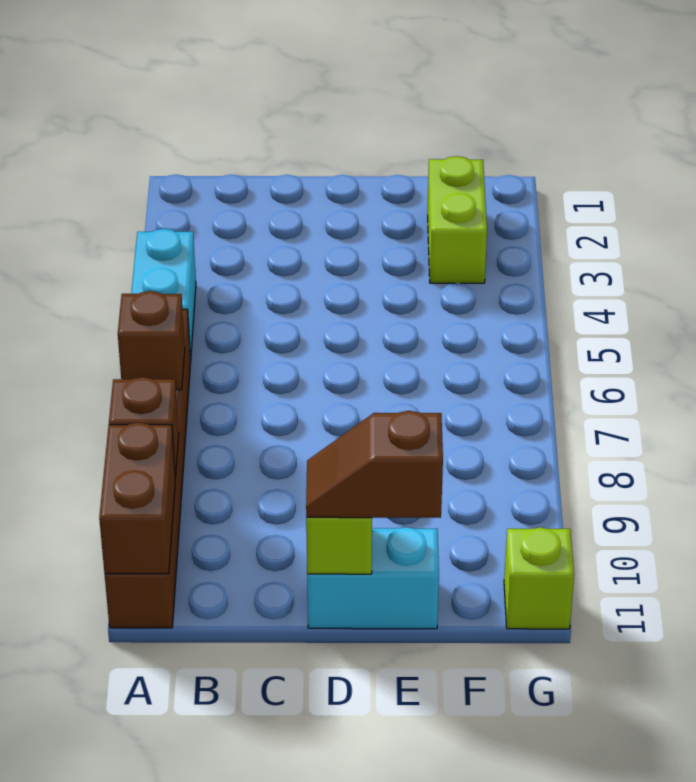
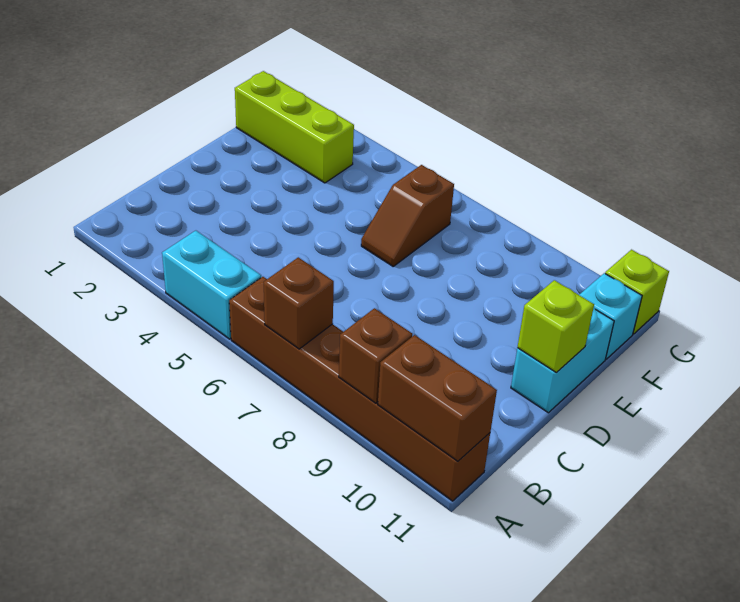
brown slope D11:E11 level 3 top E -> brown slope E6:F6 level 1 top F
lime brick F2:F3 level 1 -> lime brick F1:F3 level 1
none -> cyan brick F11 level 1

